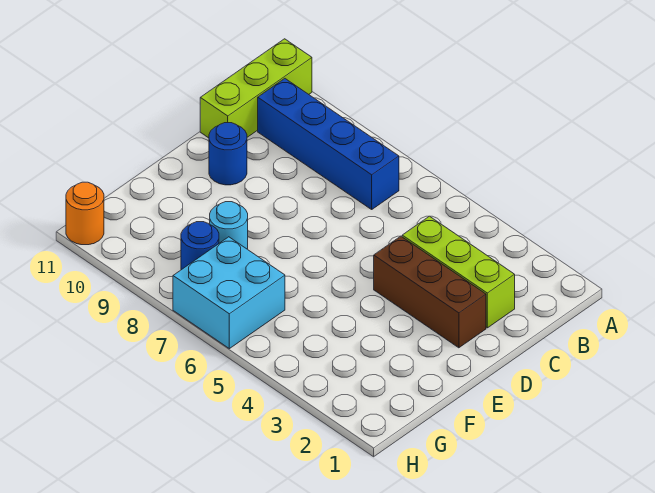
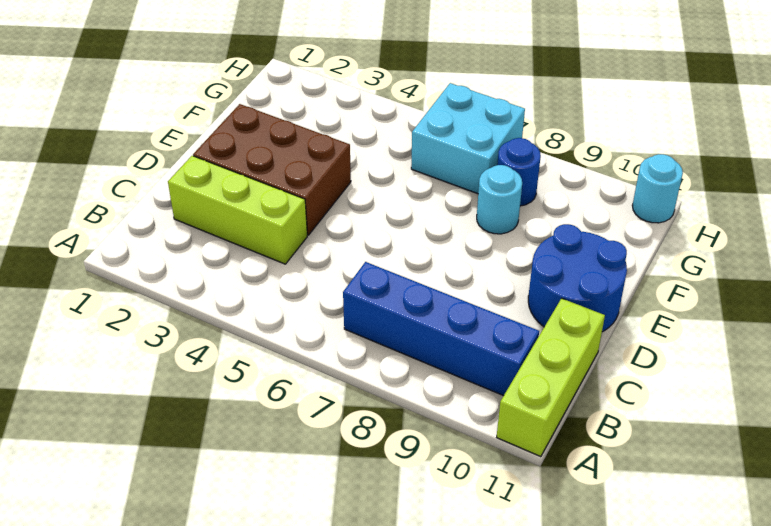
brown brick D2:D4 level 1 -> brown brick D2:E4 level 1
blue round brick D10 level 1 -> blue round brick D10:E11 level 1
orange round brick H11 level 1 -> cyan round brick H11 level 1

